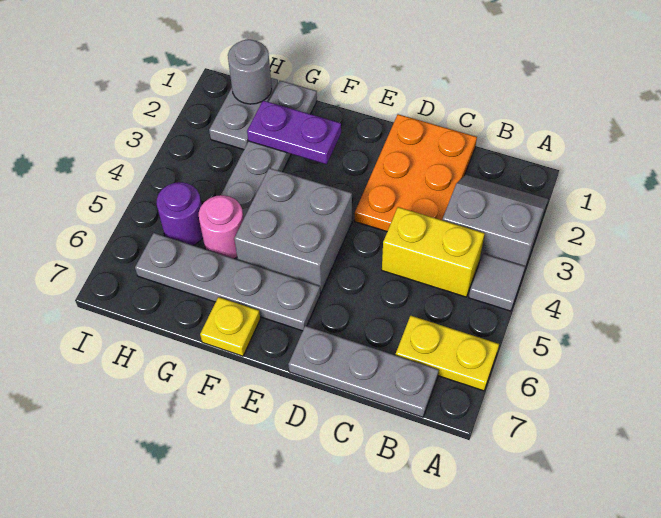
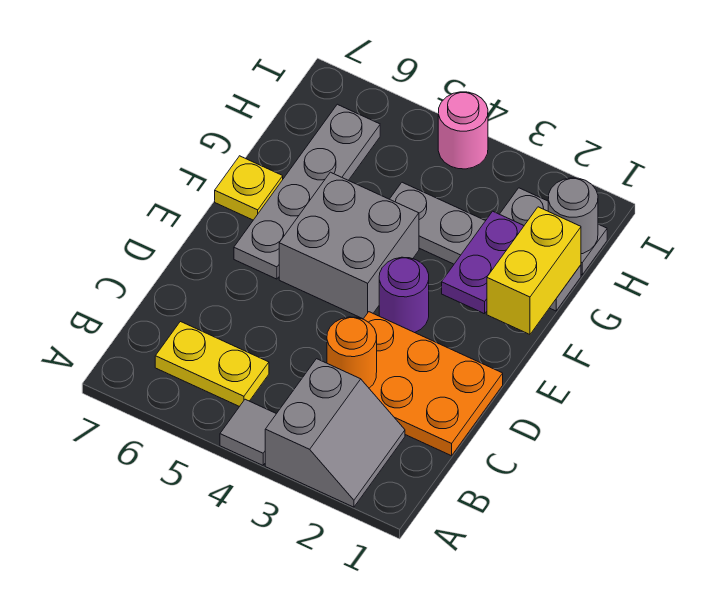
yellow plate A6:B6 level 1 -> yellow plate B5:B6 level 1
yellow brick B4:C4 level 1 -> yellow brick F1:G1 level 2
grey plate B7:D7 level 1 -> none
none -> orange round brick C3 level 2
pink round brick G5 level 1 -> pink round brick I4 level 1
purple round brick H5 level 1 -> purple round brick E3 level 1

